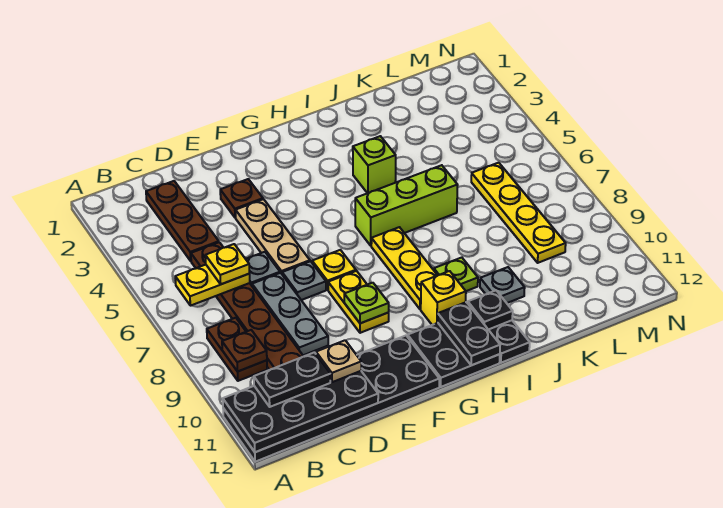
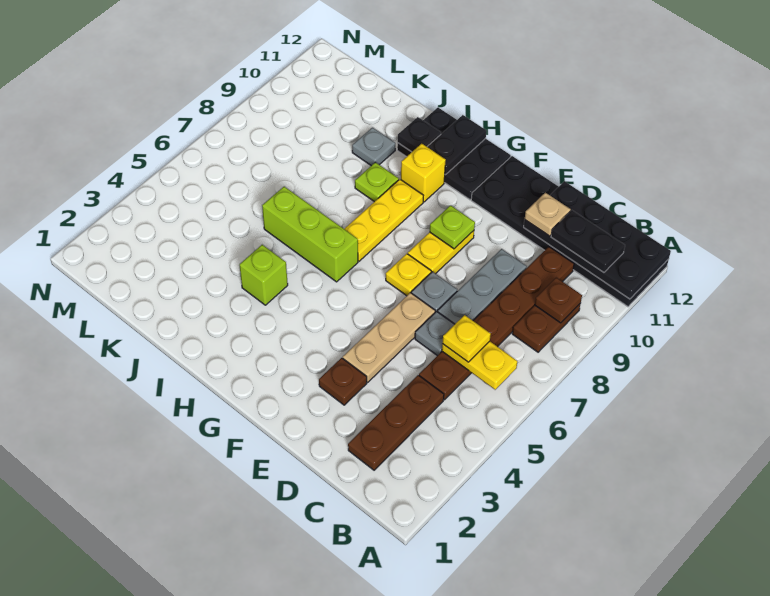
yellow plate L6:L9 level 1 -> none

